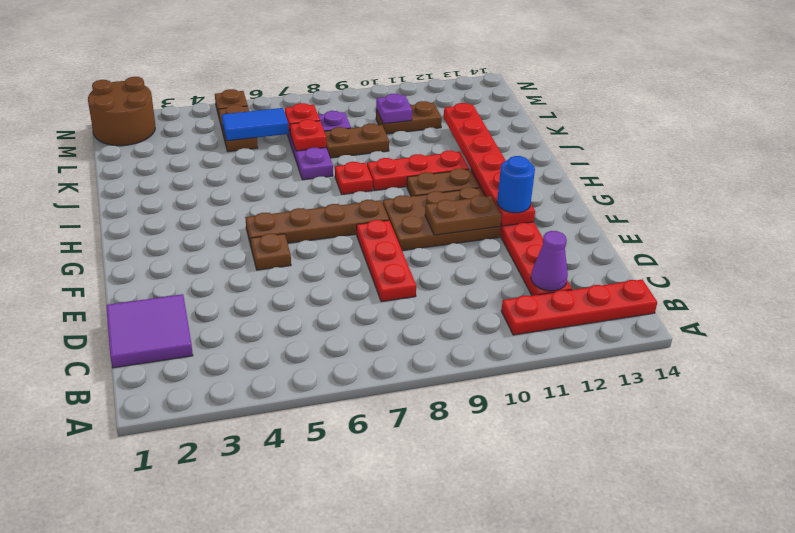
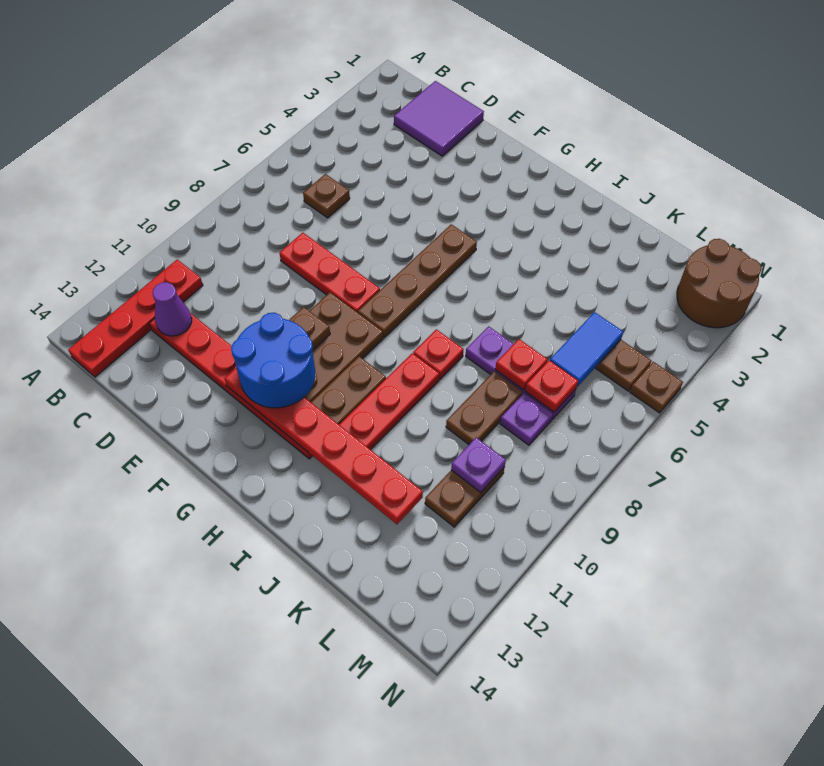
brown plate F5 level 1 -> brown plate C6 level 1
blue round brick F12 level 3 -> blue round brick F11:G12 level 3

